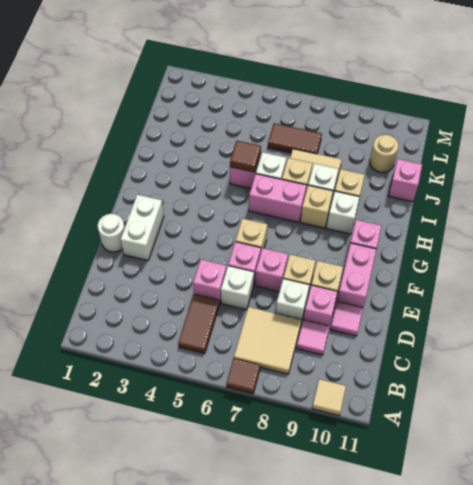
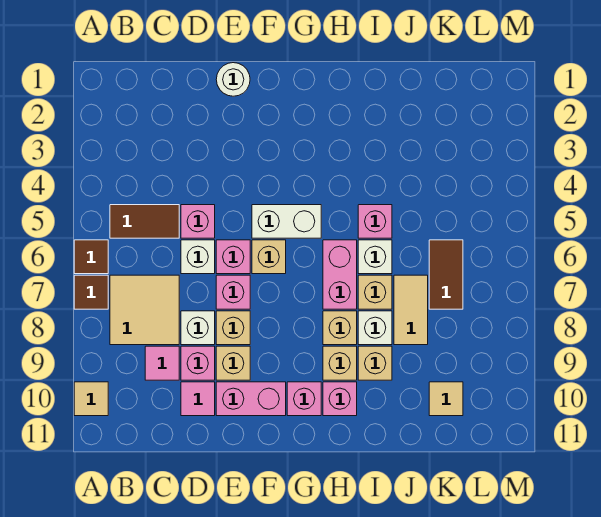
white brick E2:F2 level 1 -> white brick F5:G5 level 1
white brick H9 level 1 -> tan brick H9 level 1
brown tile I5 level 2 -> brown tile A6 level 1
pink brick J11 level 1 -> pink brick H10 level 1
tan round brick K10 level 1 -> tan tile K10 level 1

